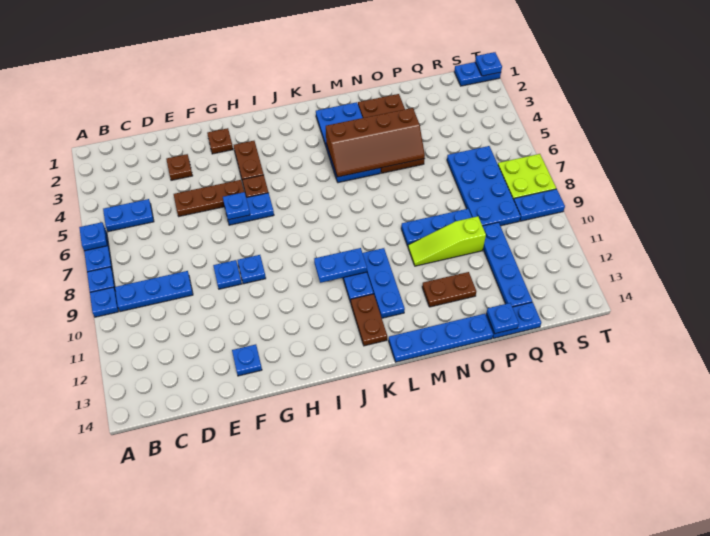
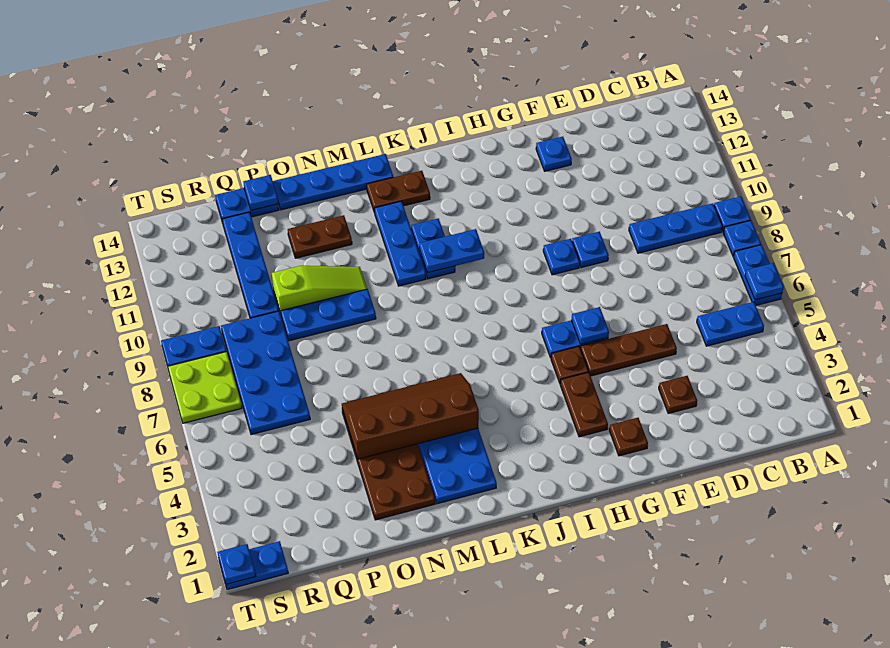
brown plate K12:K13 level 1 -> brown plate K13:L13 level 1

